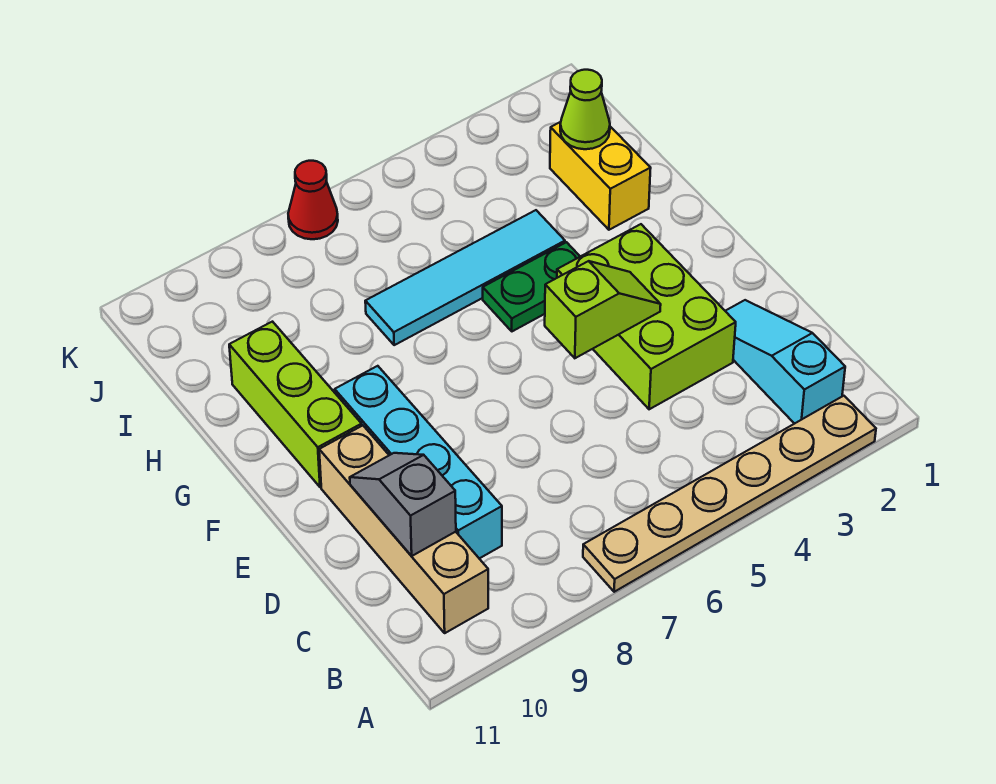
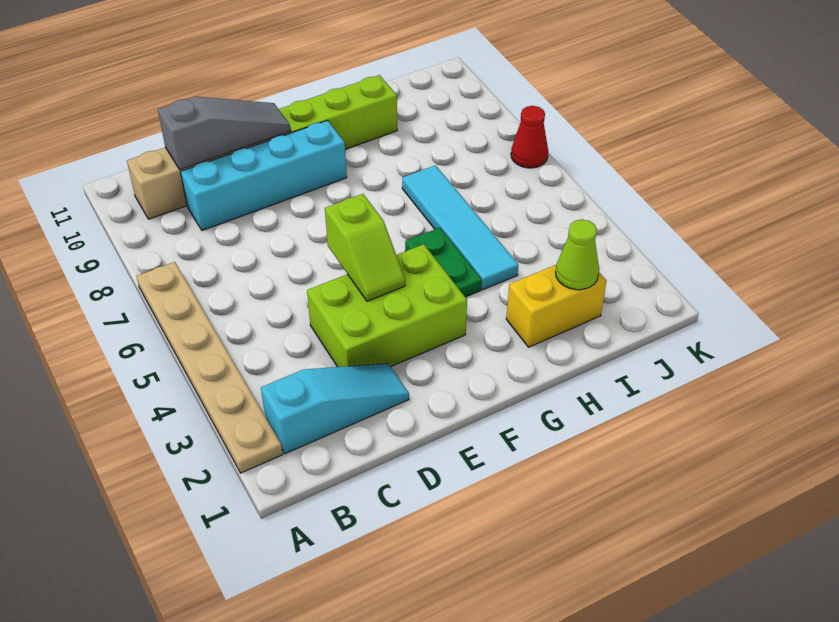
grey slope C10:D10 level 2 top C -> grey slope C10:E10 level 2 top C

